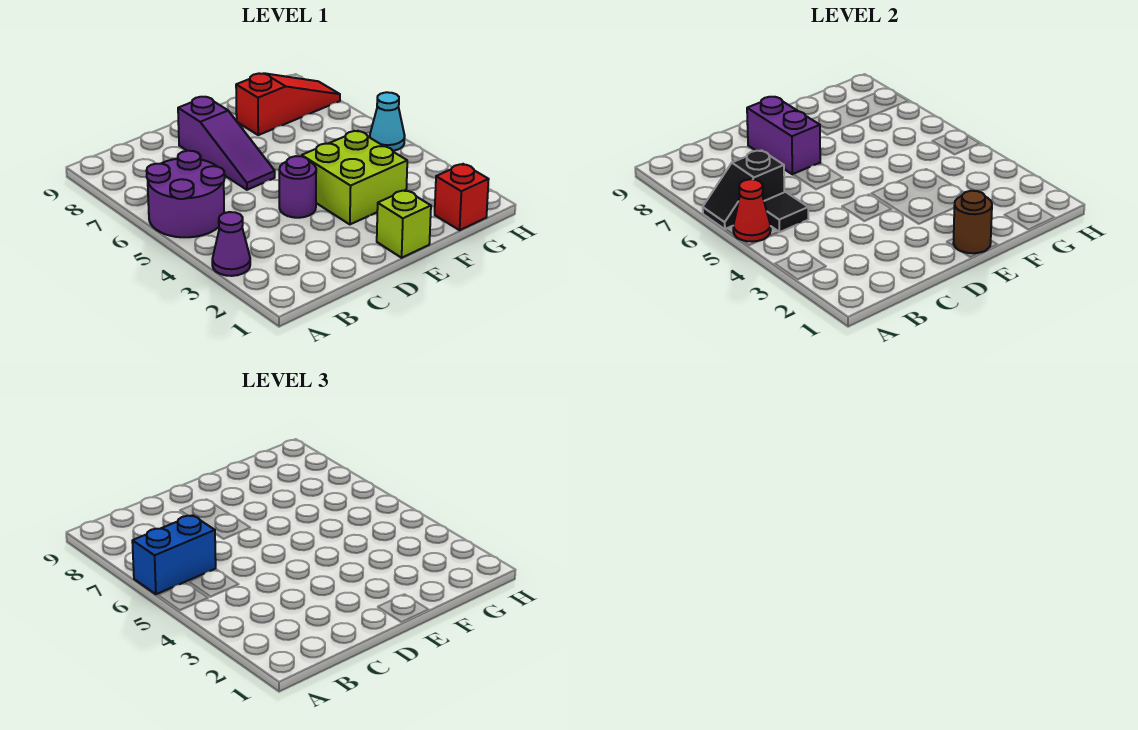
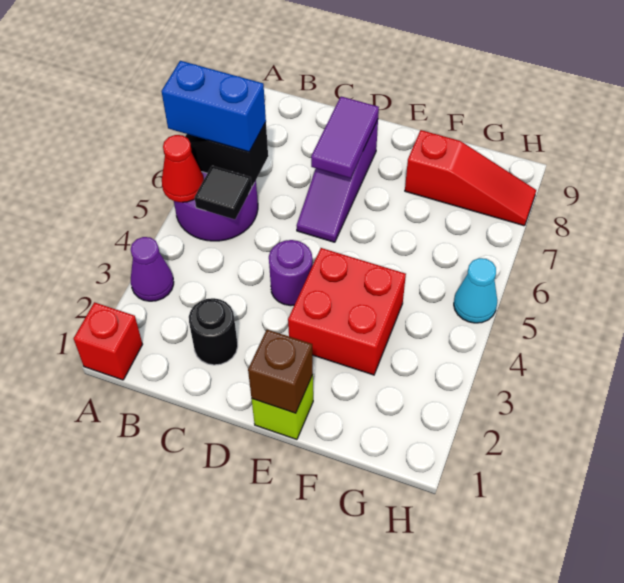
none -> black round brick C2 level 1
purple brick D7:D8 level 2 -> purple tile D7:D8 level 2
brown round brick E1 level 2 -> brown brick E1 level 2
lime brick E3:F4 level 1 -> red brick E3:F4 level 1
red brick G1 level 1 -> red brick A1 level 1

